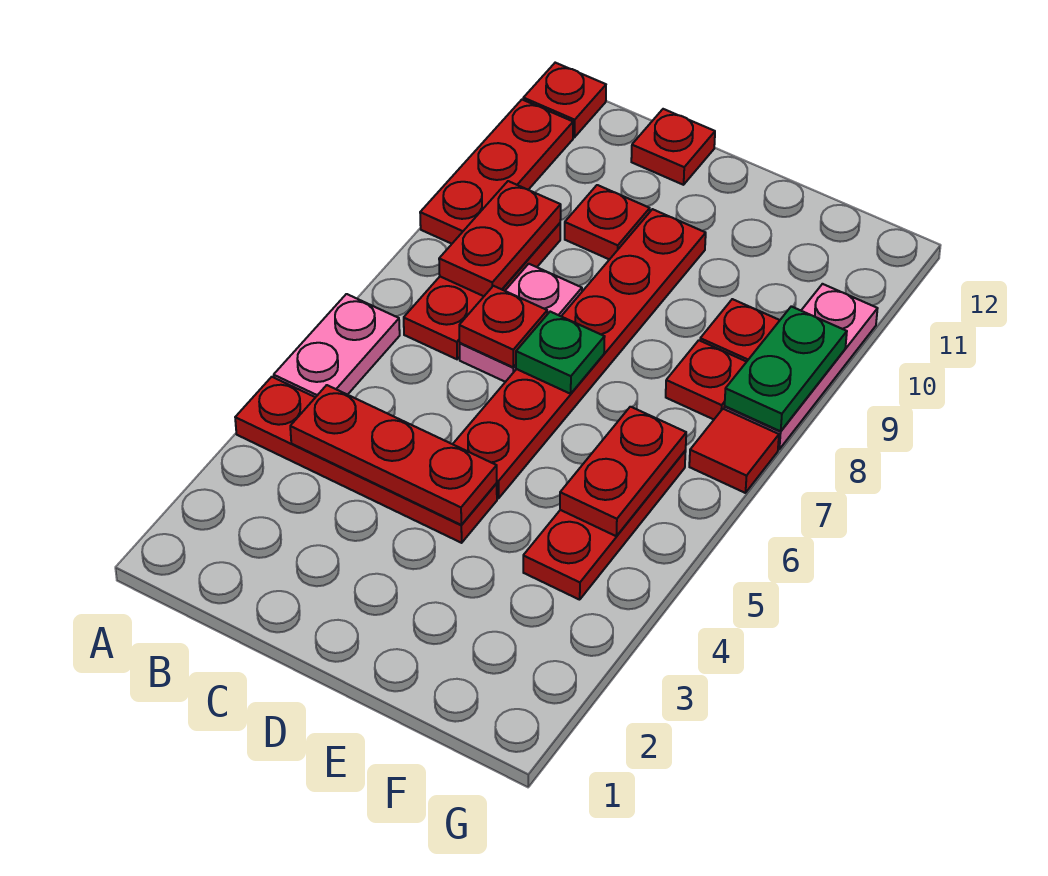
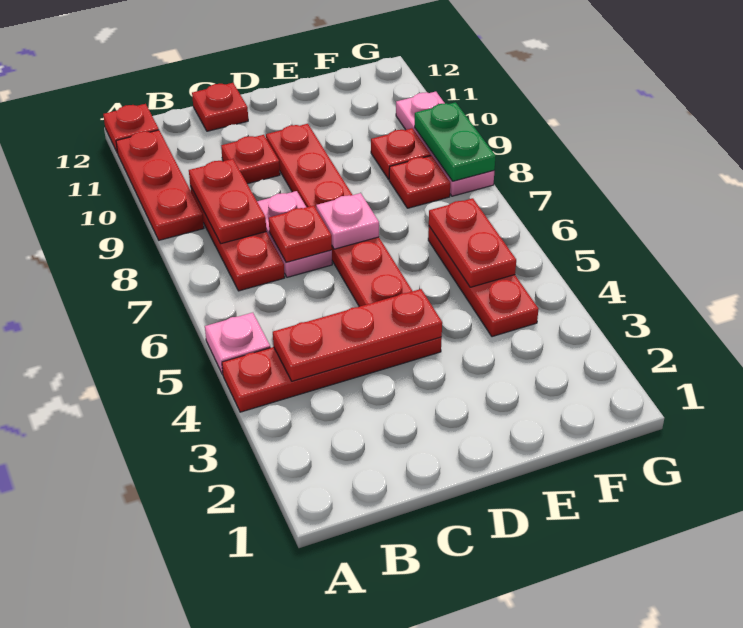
pink plate A5:A6 level 1 -> pink plate A5 level 1
green plate D7 level 2 -> pink plate D7 level 2
red tile G7 level 1 -> none

